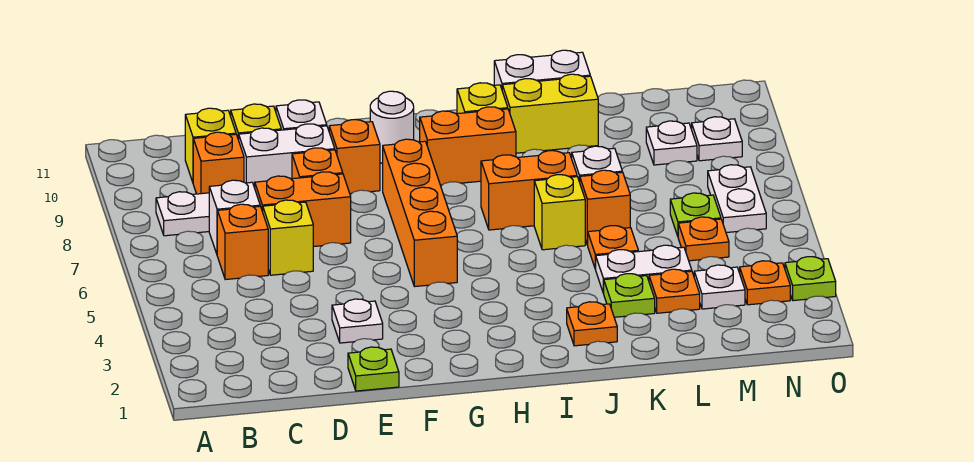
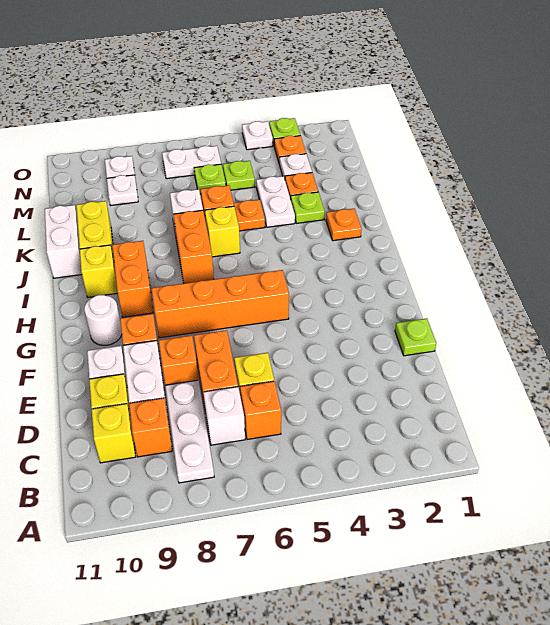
white plate E3 level 1 -> white plate O4 level 1
orange plate M5 level 1 -> lime plate M5 level 1

